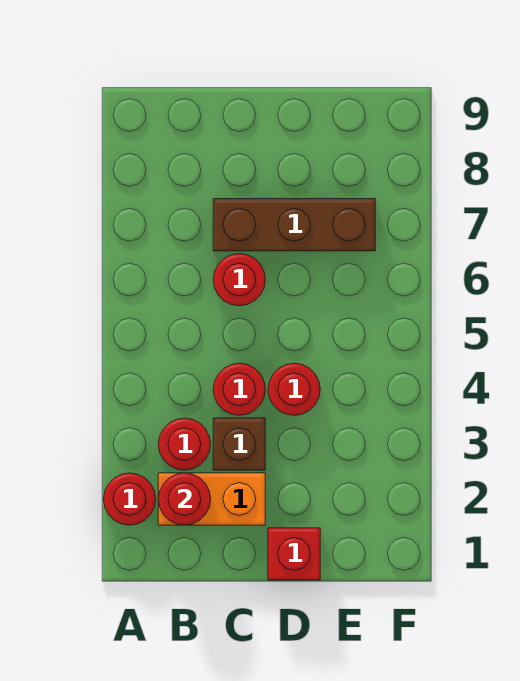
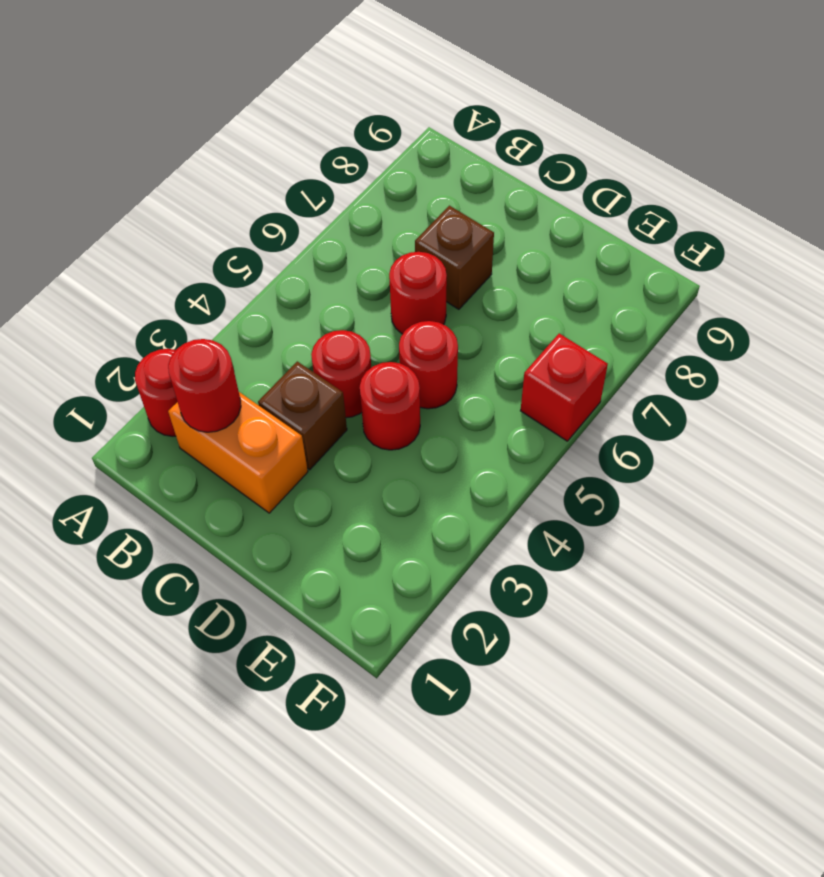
red round brick B3 level 1 -> red round brick D5 level 1
brown brick C7:E7 level 1 -> brown brick C7 level 1
red brick D1 level 1 -> red brick F6 level 1

